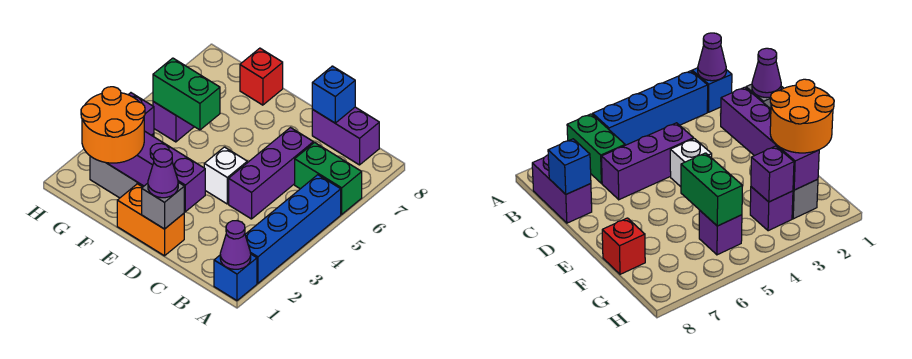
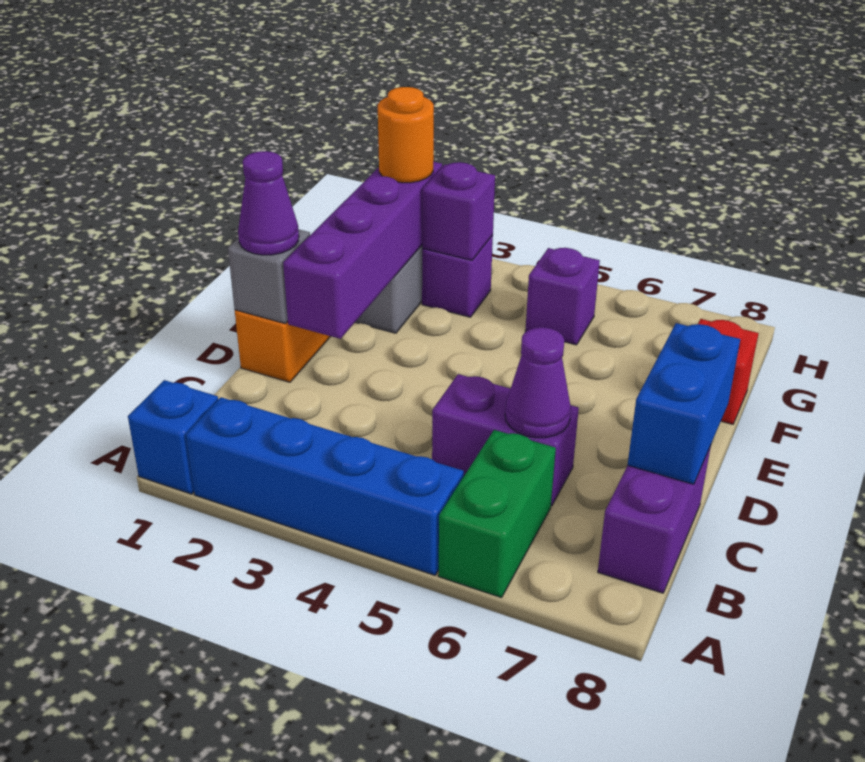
purple cone A1 level 2 -> purple cone C6 level 2
purple brick C4:C6 level 1 -> purple brick C5:C6 level 1
blue brick C8 level 2 -> blue brick C8:D8 level 2
white brick D4 level 1 -> none
orange round brick F1:G2 level 3 -> orange round brick G2 level 3
green brick F5:G5 level 2 -> none

